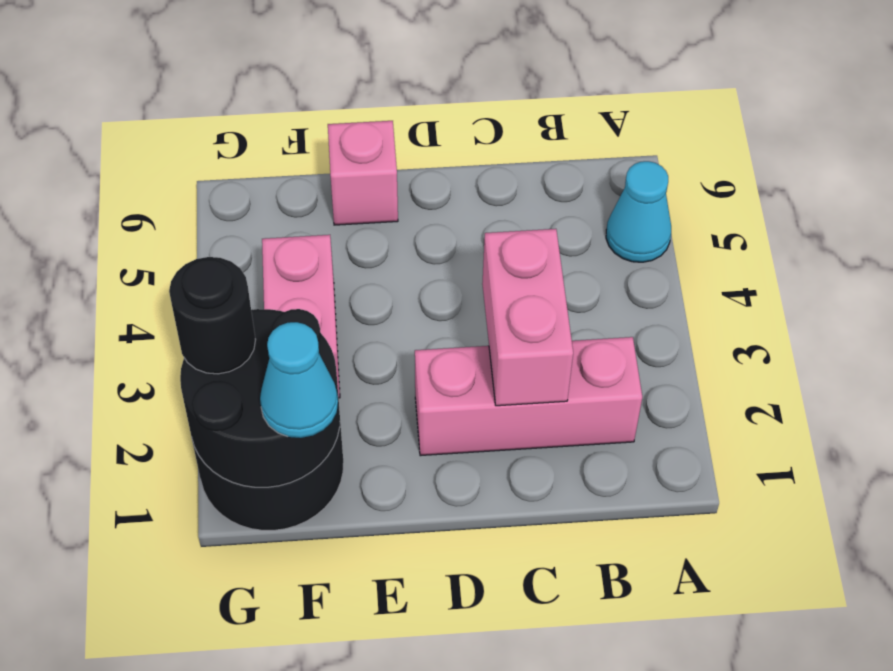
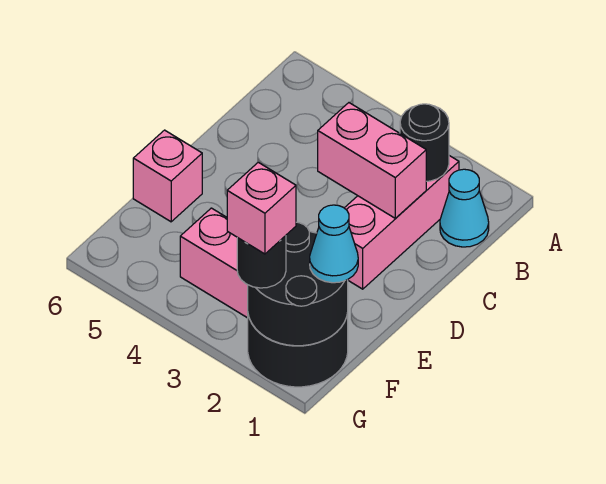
cyan cone A5 level 1 -> cyan cone B1 level 1
none -> black round brick B2 level 2
none -> pink brick G2 level 4

